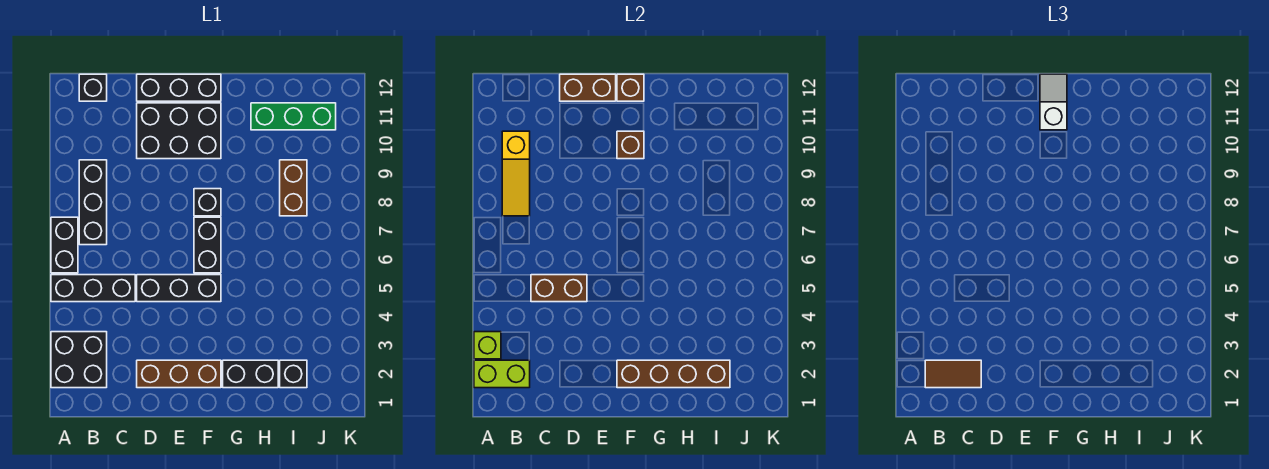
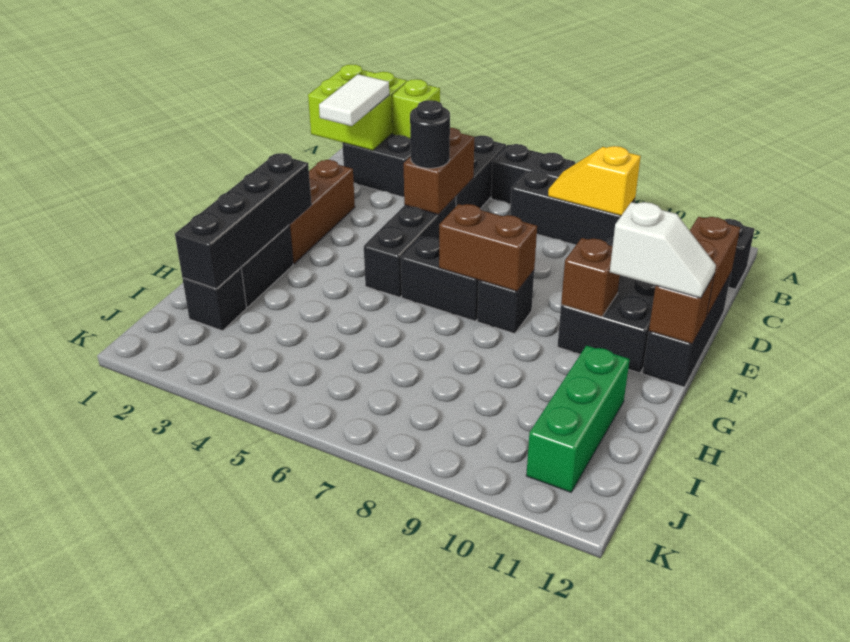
lime brick A2:B2 level 2 -> lime brick A1:B2 level 2
brown tile B2:C2 level 3 -> white tile B2:C2 level 3
yellow slope B8:B10 level 2 top 10 -> yellow slope B8:B9 level 2 top 9
none -> black round brick D5 level 3
brown brick F2:I2 level 2 -> black brick F2:I2 level 2
brown brick I8:I9 level 1 -> brown brick F7:F8 level 2

